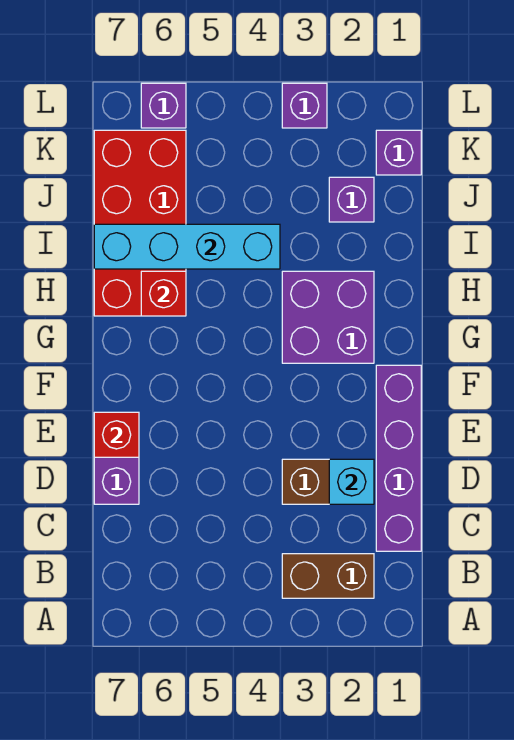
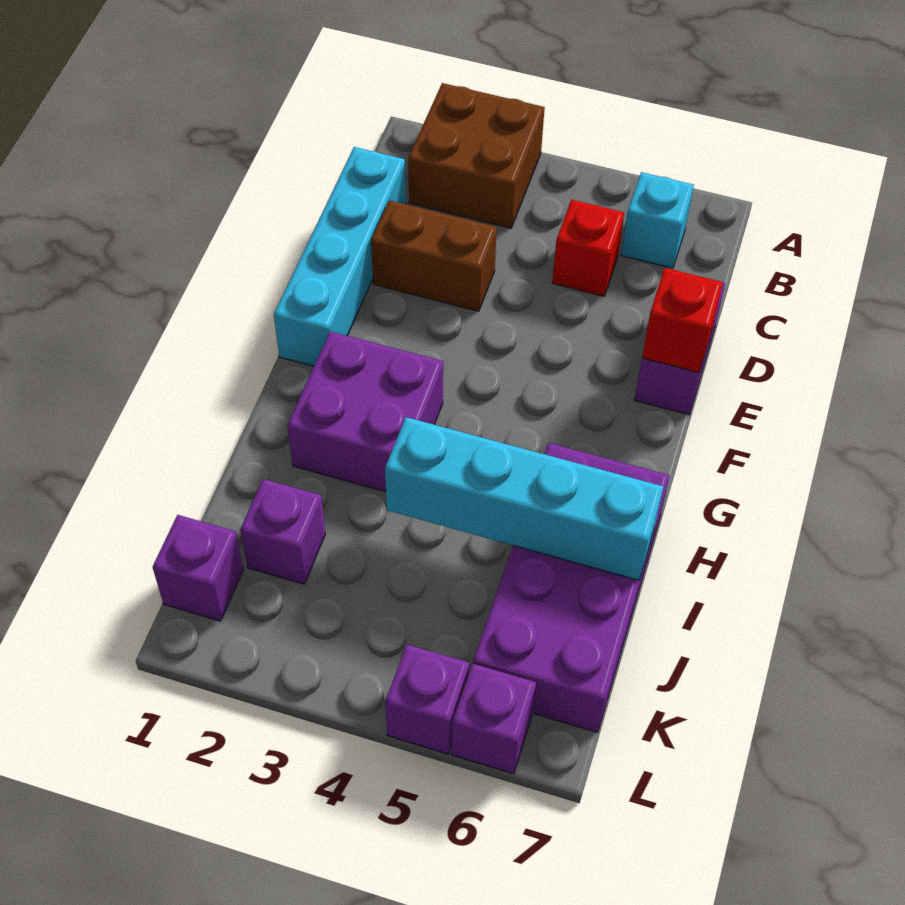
brown brick B2:B3 level 1 -> brown brick A2:B3 level 1
purple brick C1:F1 level 1 -> cyan brick C1:F1 level 1
cyan brick D2 level 2 -> cyan brick B6 level 1
red brick H6:K7 level 1 -> purple brick H6:K7 level 1
red brick H6 level 2 -> red brick C5 level 1
purple brick L3 level 1 -> purple brick L5 level 1

